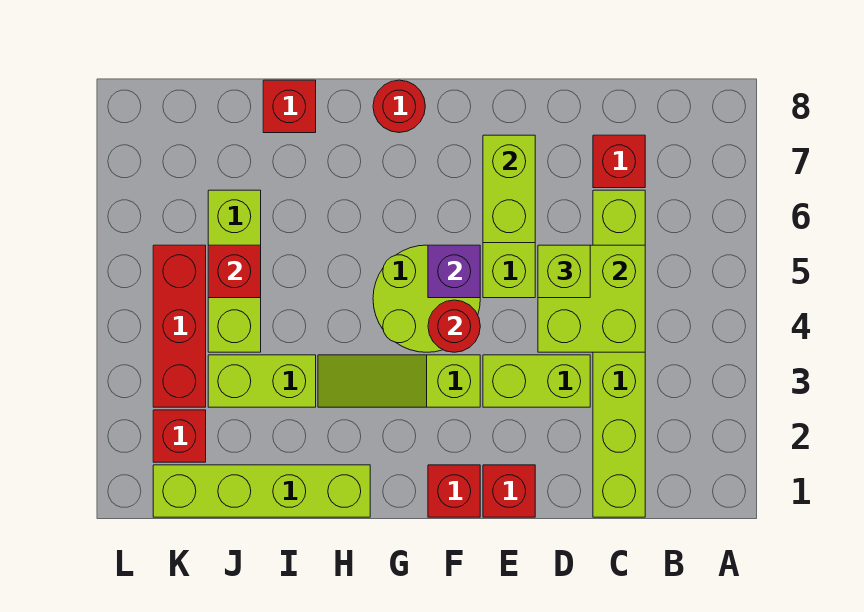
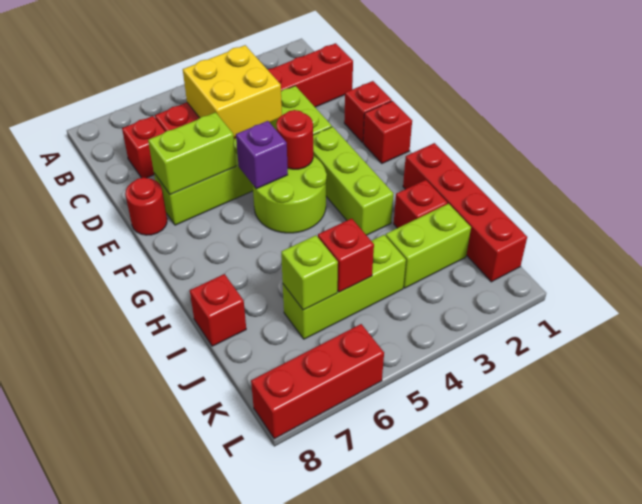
lime brick C1:C6 level 1 -> red brick C1:C6 level 1
lime brick C4:D5 level 2 -> yellow brick C4:D5 level 2
lime brick D5 level 3 -> lime brick J6 level 2
lime slope F3:H3 level 1 top F -> lime brick F3:H3 level 1
red round brick G8 level 1 -> red round brick E8 level 1
lime brick H1:K1 level 1 -> red brick H1:K1 level 1
lime brick I3:J3 level 1 -> lime brick J2:J3 level 1
red brick K2 level 1 -> red brick I2 level 1
red brick K3:K5 level 1 -> red brick L6:L8 level 1

